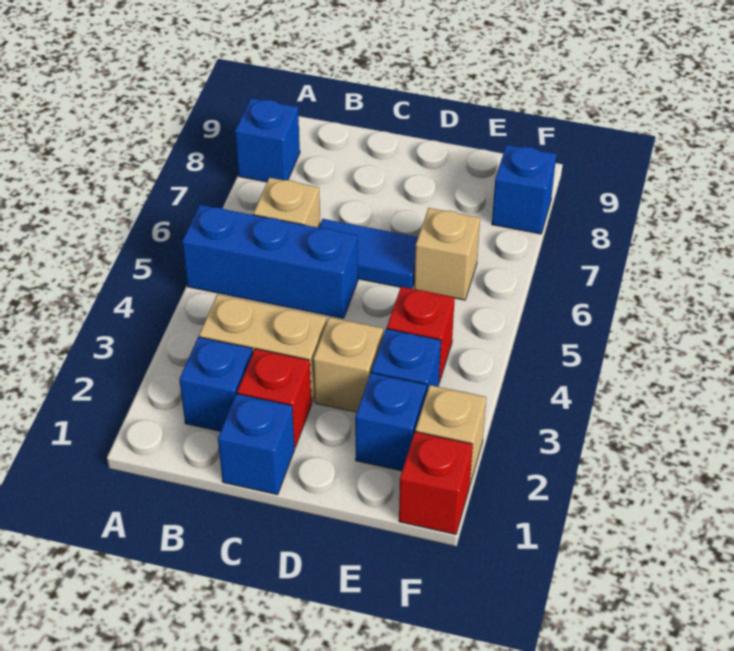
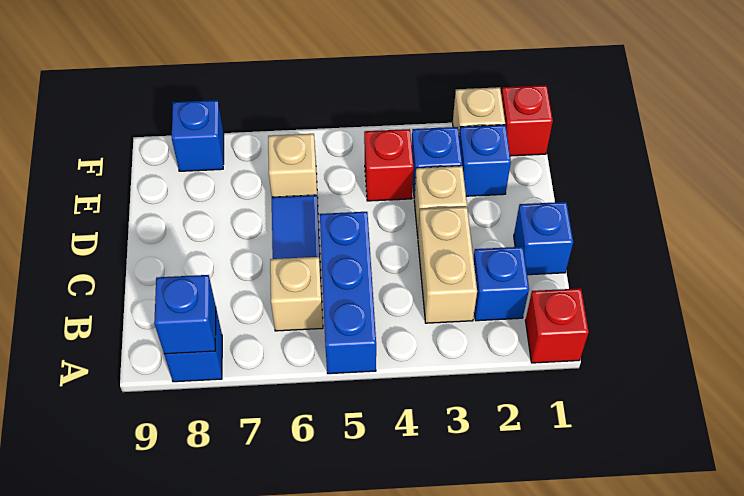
none -> blue brick A8 level 2
red brick C2 level 1 -> red brick A1 level 1

